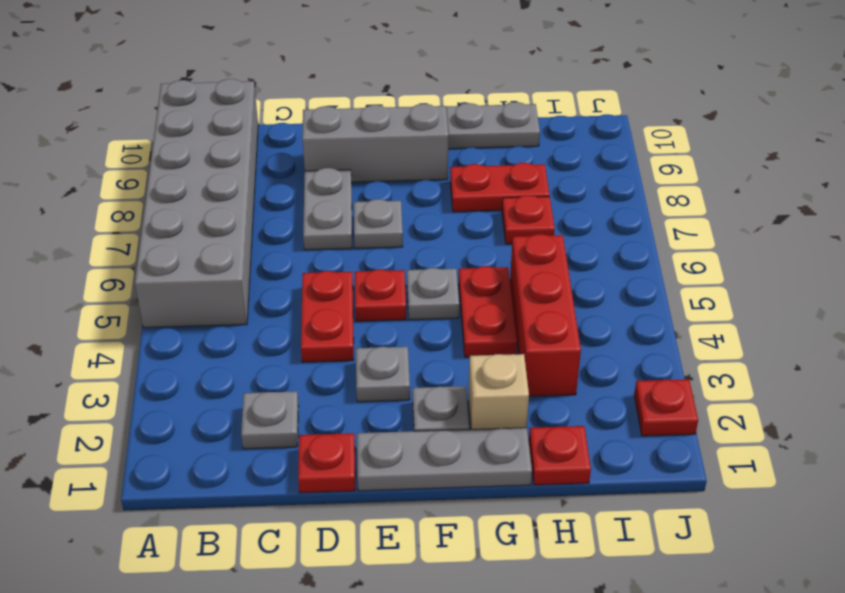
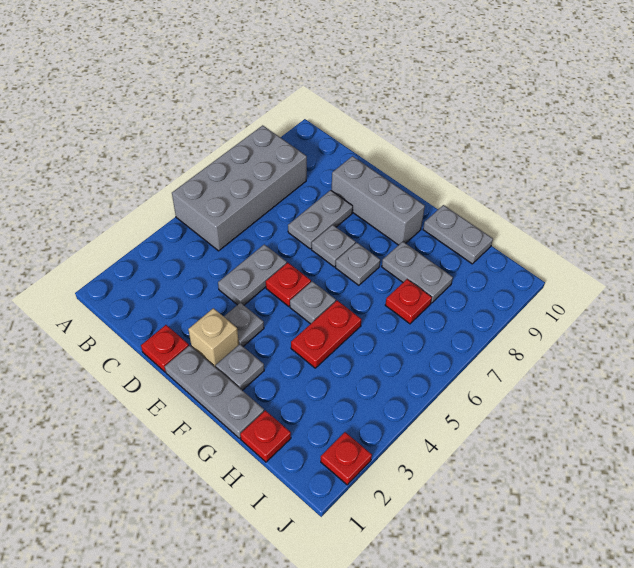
grey brick A5:B10 level 1 -> grey brick A5:B8 level 1
grey plate C2 level 1 -> grey plate F7 level 1
red plate D4:D5 level 1 -> grey plate D4:D5 level 1
tan brick G2 level 1 -> tan brick E2 level 1
red plate G8:H8 level 1 -> grey plate G8:H8 level 1
red brick H3:H5 level 1 -> none

